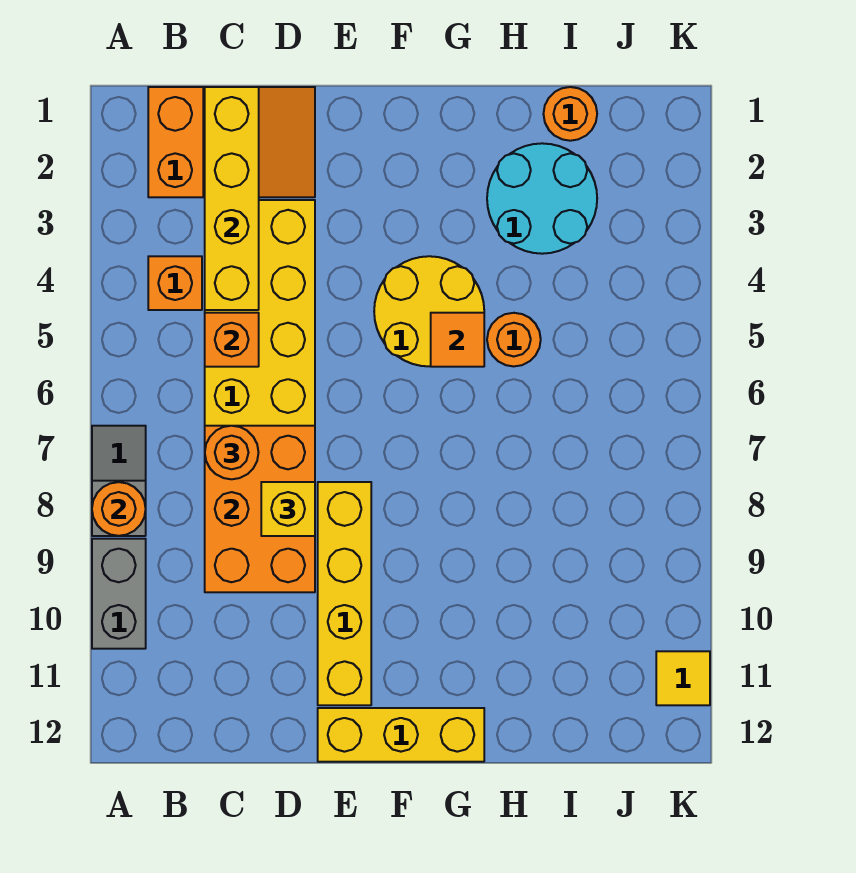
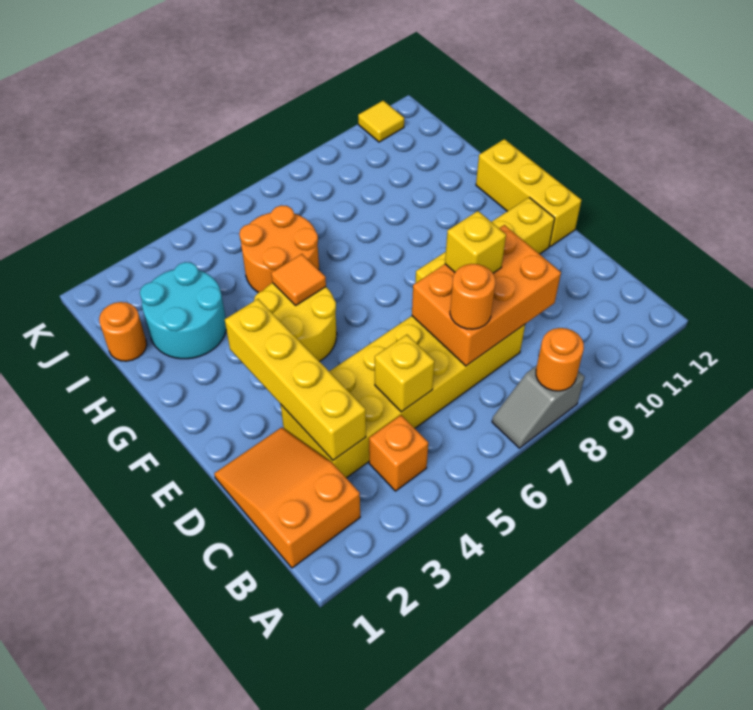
grey brick A9:A10 level 1 -> none
yellow brick C1:C4 level 2 -> yellow brick C3:F3 level 2
orange brick C5 level 2 -> yellow brick C5 level 2
orange round brick H5 level 1 -> orange round brick H5:I6 level 1

